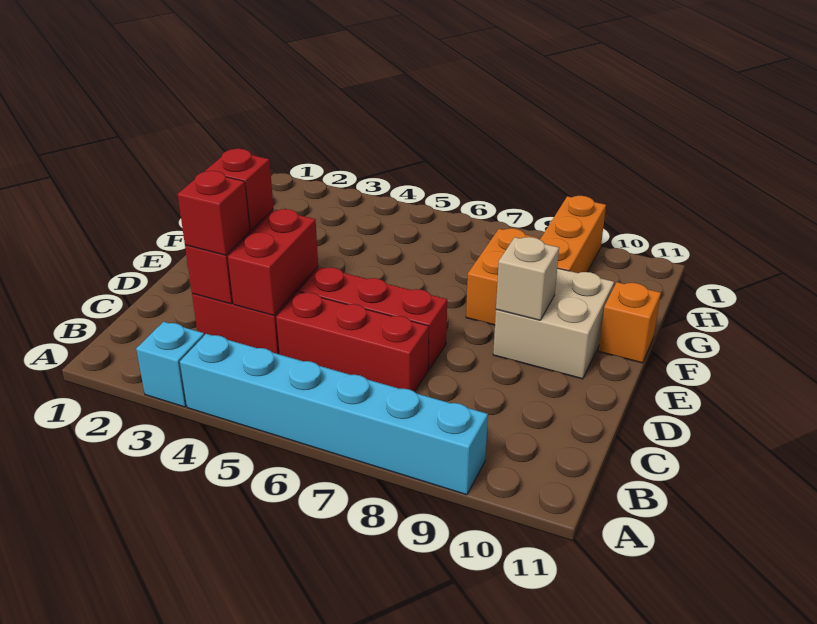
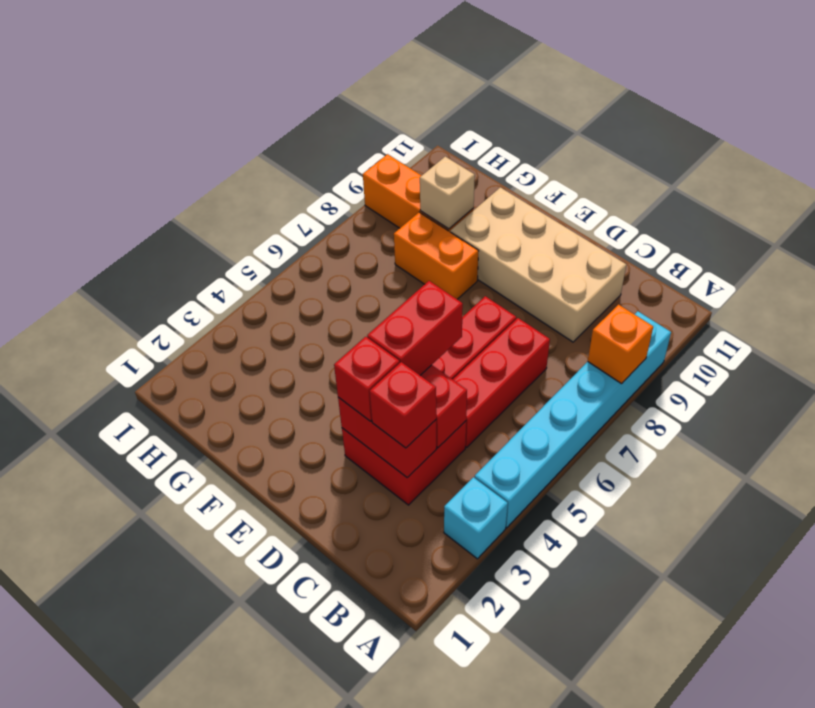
none -> red brick D4:D5 level 3
tan brick E9:F10 level 1 -> tan brick C9:F10 level 1
tan brick E9 level 2 -> tan brick G9 level 2
orange brick F11 level 1 -> orange brick A8 level 2

